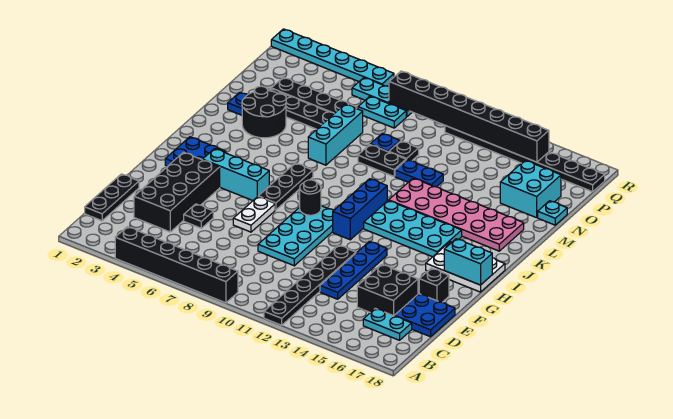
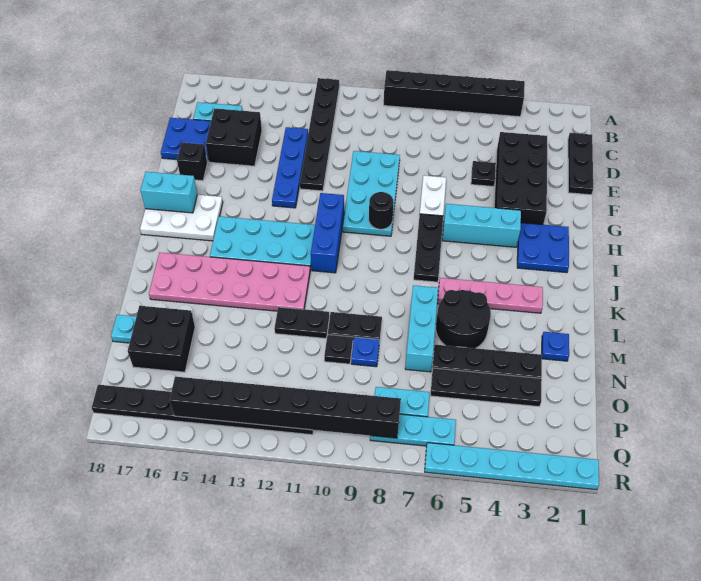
none -> pink plate K3:K6 level 1
black round brick L3:M4 level 1 -> black round brick L5:M6 level 1
blue plate M11:M12 level 1 -> black plate M11:M12 level 1
cyan brick N16:O17 level 1 -> black brick N16:O17 level 1

